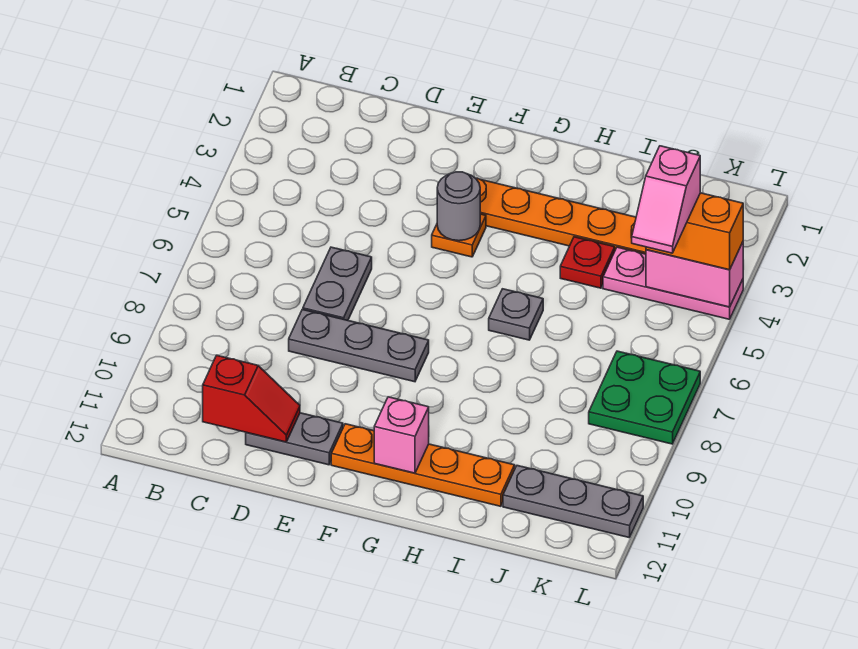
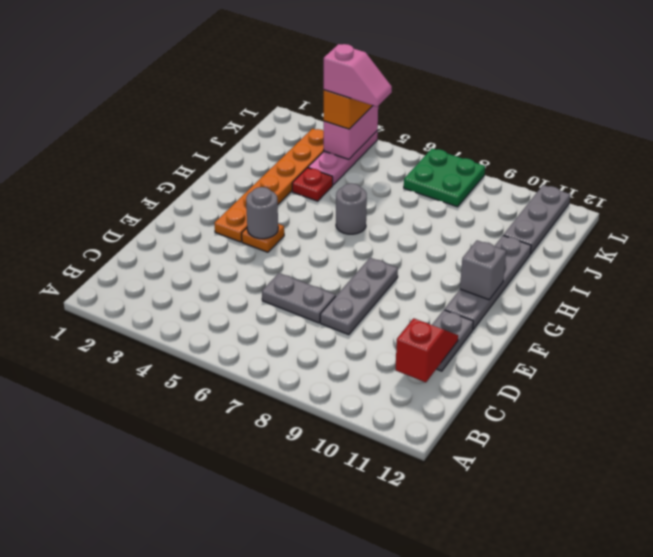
orange plate F11:I11 level 1 -> grey plate F11:I11 level 1
pink brick G11 level 2 -> grey brick G11 level 2
grey plate H6 level 1 -> grey round brick H6 level 1

